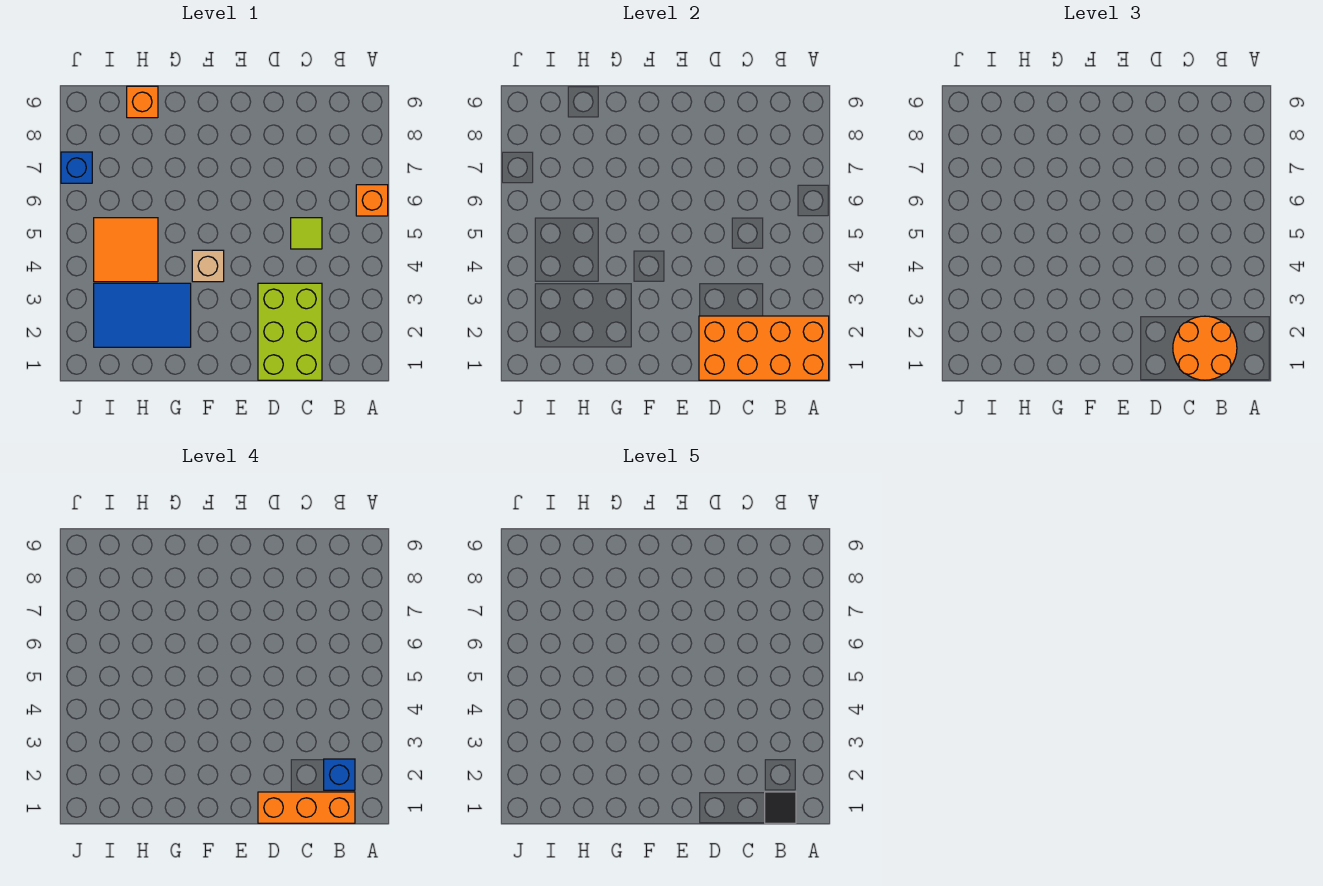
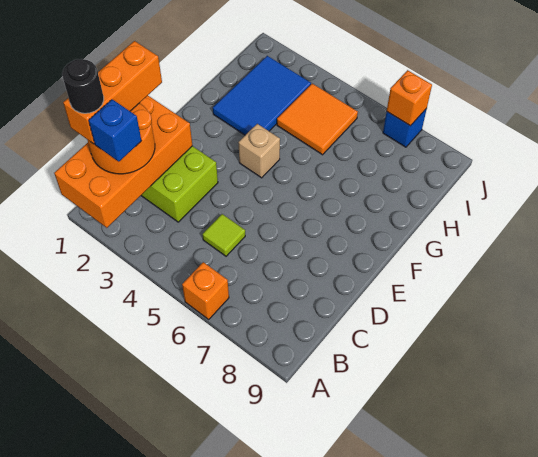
black tile B1 level 5 -> black round brick B1 level 5
orange brick H9 level 1 -> orange brick J7 level 2

